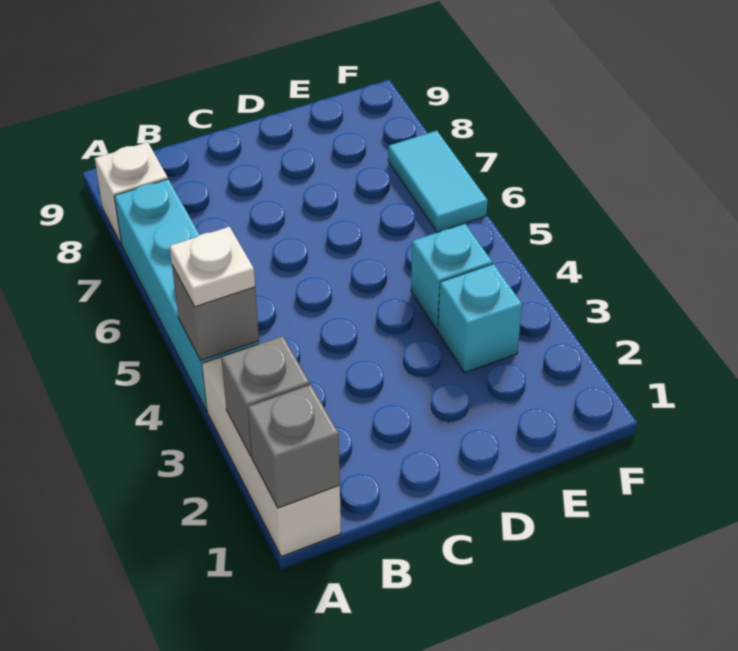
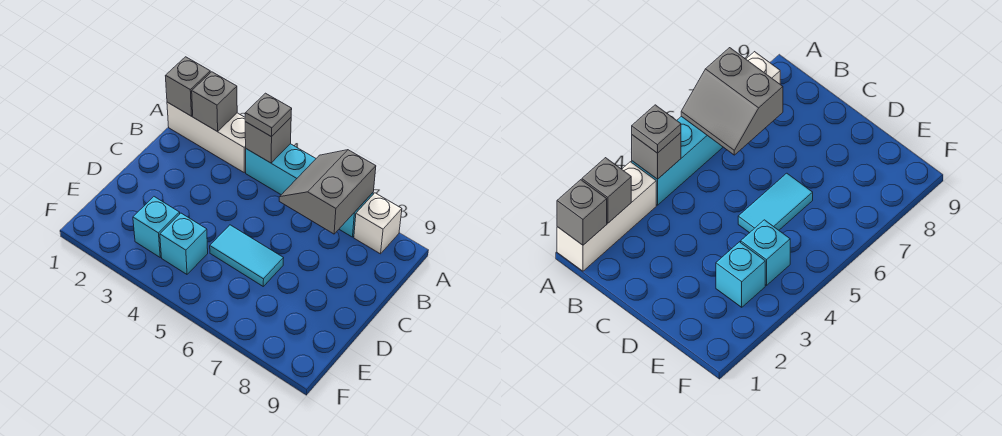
white plate A4 level 3 -> grey plate A4 level 3
none -> grey slope A6:B7 level 2 top 7
cyan tile F6:F7 level 1 -> cyan tile D5:D6 level 1

